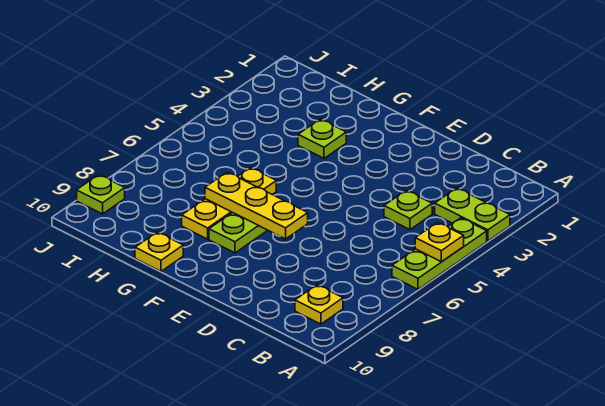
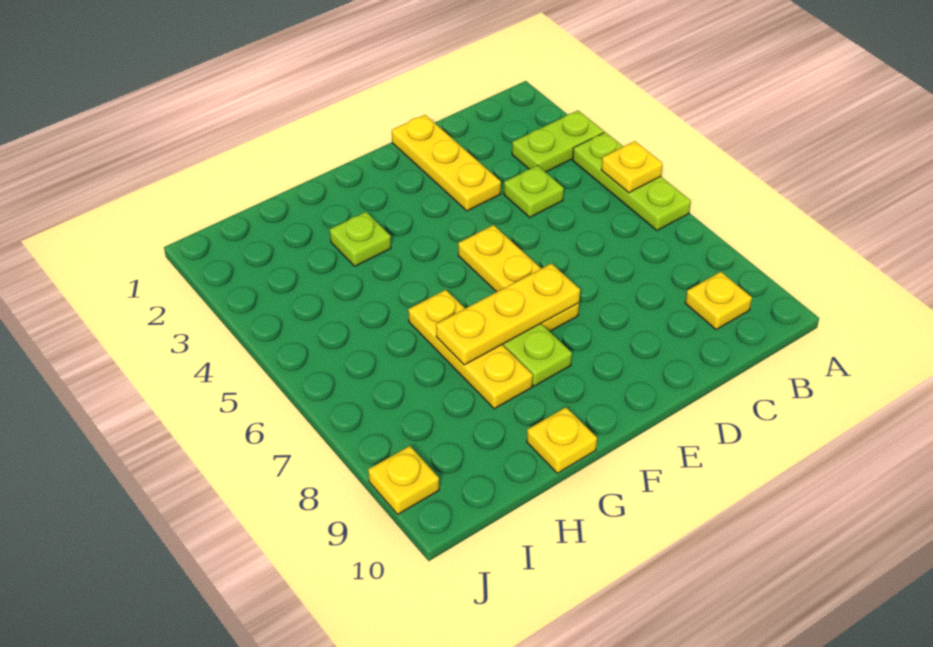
none -> yellow plate D1:D3 level 1
none -> yellow plate E5:E7 level 1
lime plate J9 level 1 -> yellow plate J9 level 1

